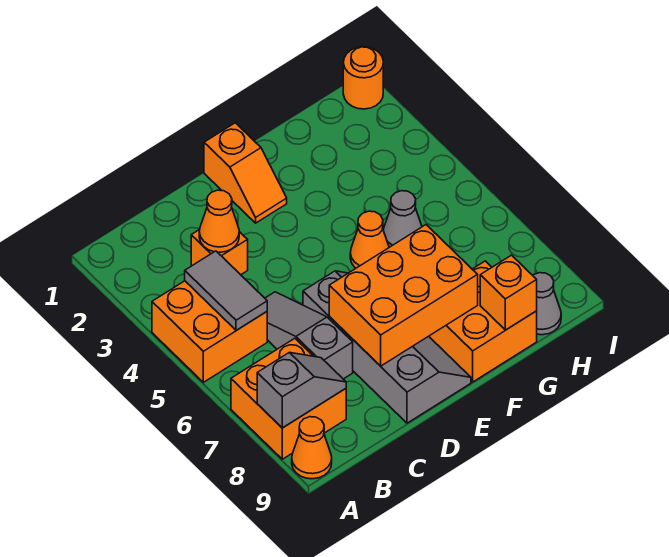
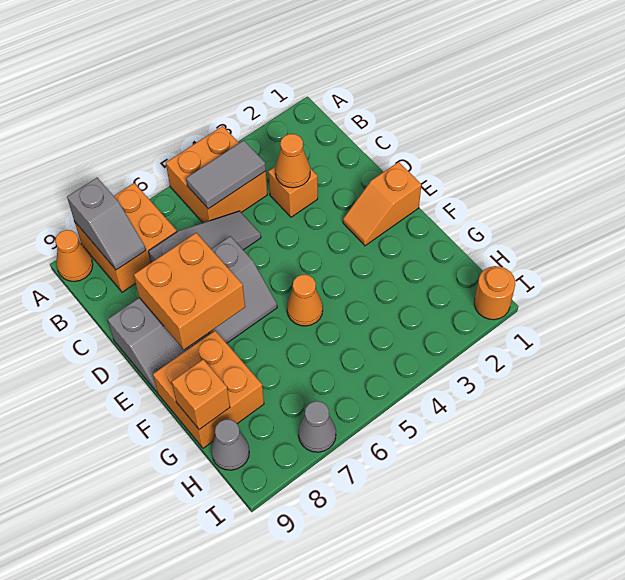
orange brick D7:F8 level 2 -> orange brick D7:E8 level 2
grey cone G5 level 1 -> grey cone I7 level 1

